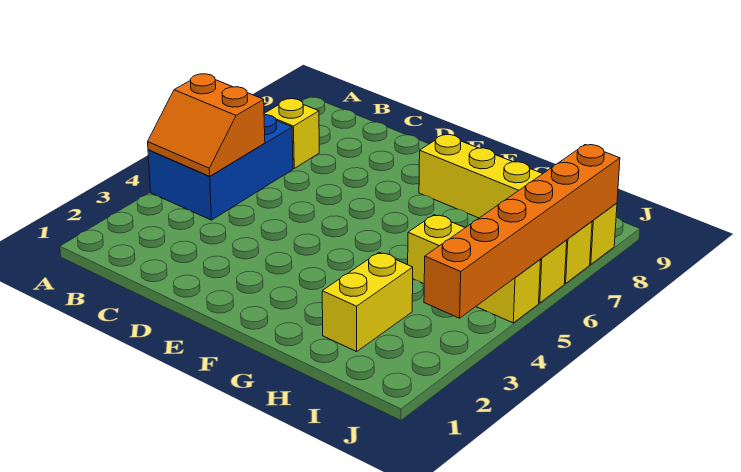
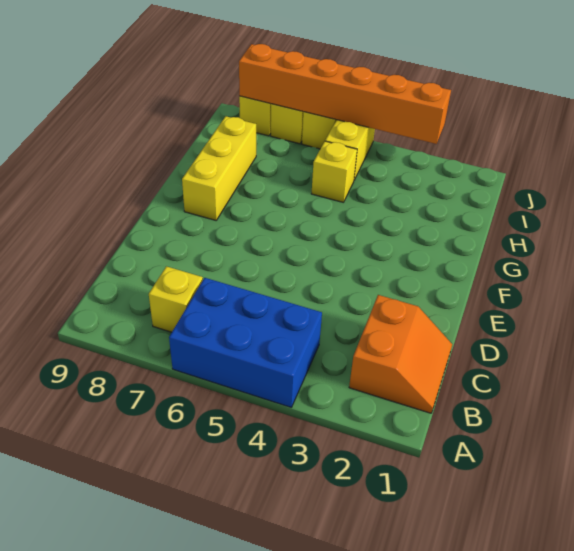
orange slope A4:B5 level 2 top 5 -> orange slope B1:C2 level 1 top 2
yellow brick H2:H3 level 1 -> none

